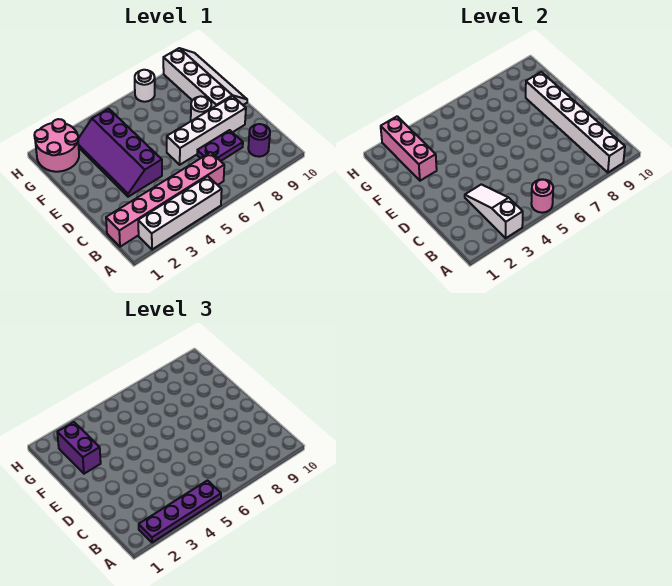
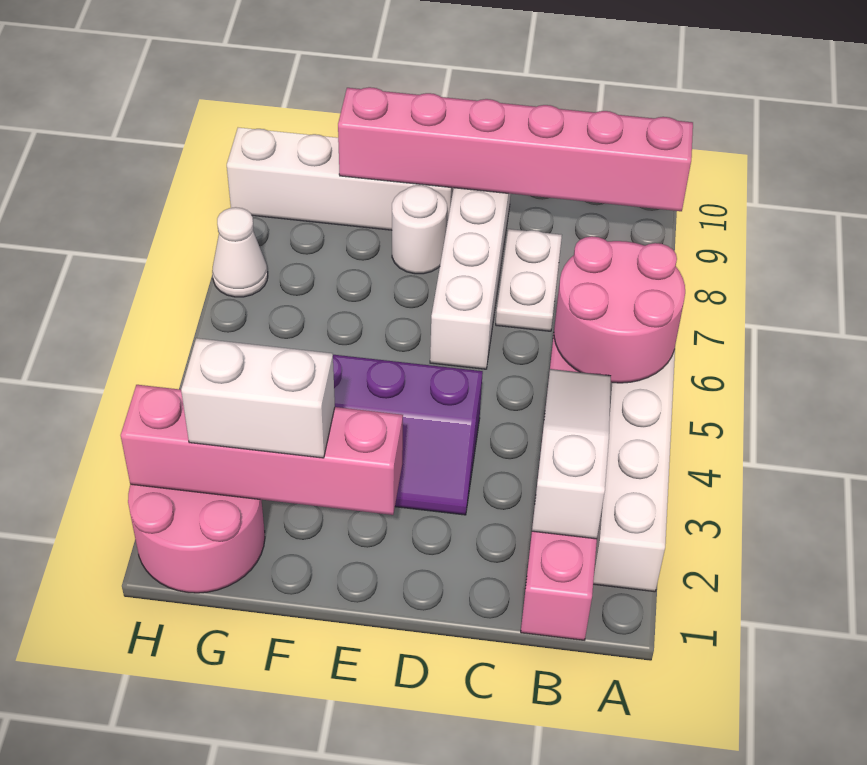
purple plate A2:A5 level 3 -> none
white slope A3:C3 level 2 top A -> white slope B2:B4 level 2 top 2
pink round brick A5 level 2 -> pink round brick A5:B6 level 2
white brick A9:F9 level 2 -> pink brick A9:F9 level 2
purple round brick B9 level 1 -> none
purple plate C7:C8 level 1 -> white plate C7:C8 level 1
pink brick F2:H2 level 2 -> pink brick E2:H2 level 2
purple brick F2:G2 level 3 -> white brick F2:G2 level 3
white round brick H7 level 1 -> white cone H7 level 1

